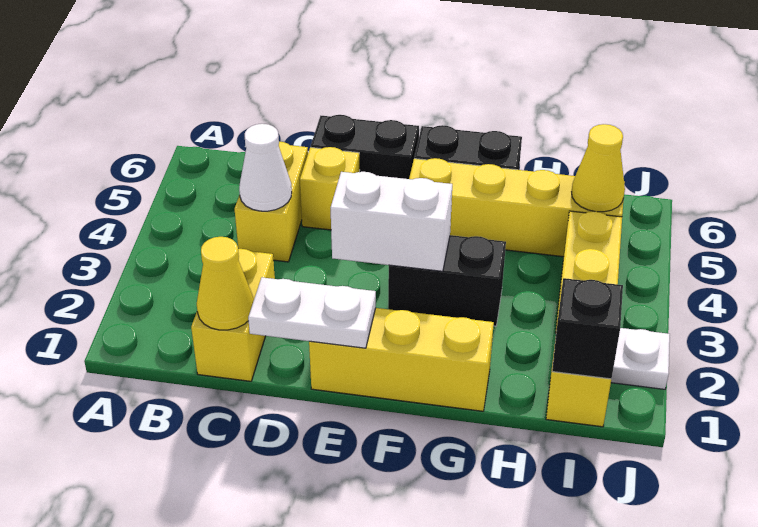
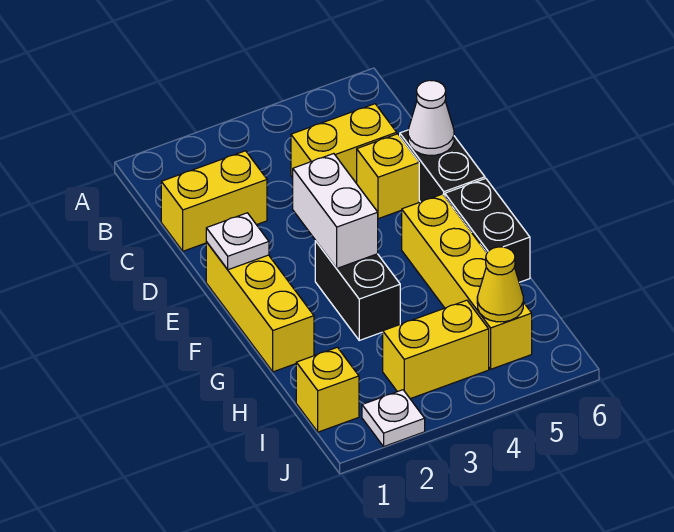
yellow cone C1 level 2 -> none
white cone C4 level 2 -> white cone D6 level 2
white plate D1:E1 level 2 -> white plate E1 level 2
black brick I1 level 2 -> none

